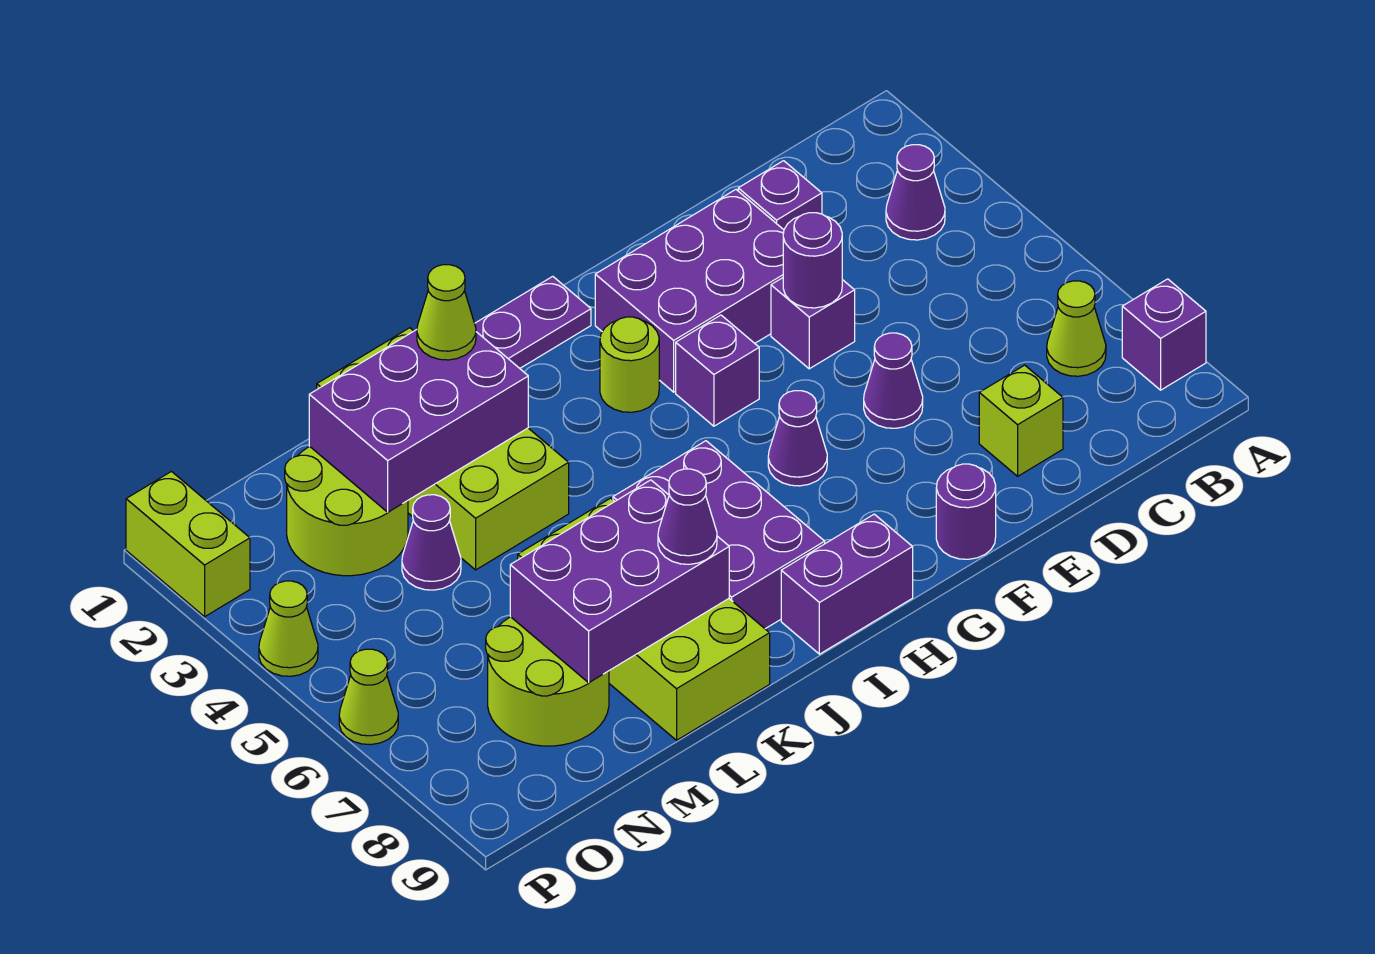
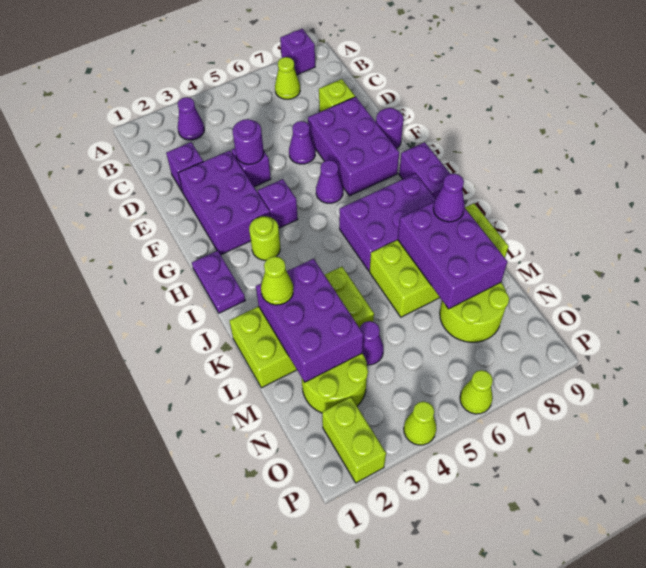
none -> purple brick E7:G8 level 1
lime brick P1:P2 level 1 -> lime brick O2:P2 level 1

